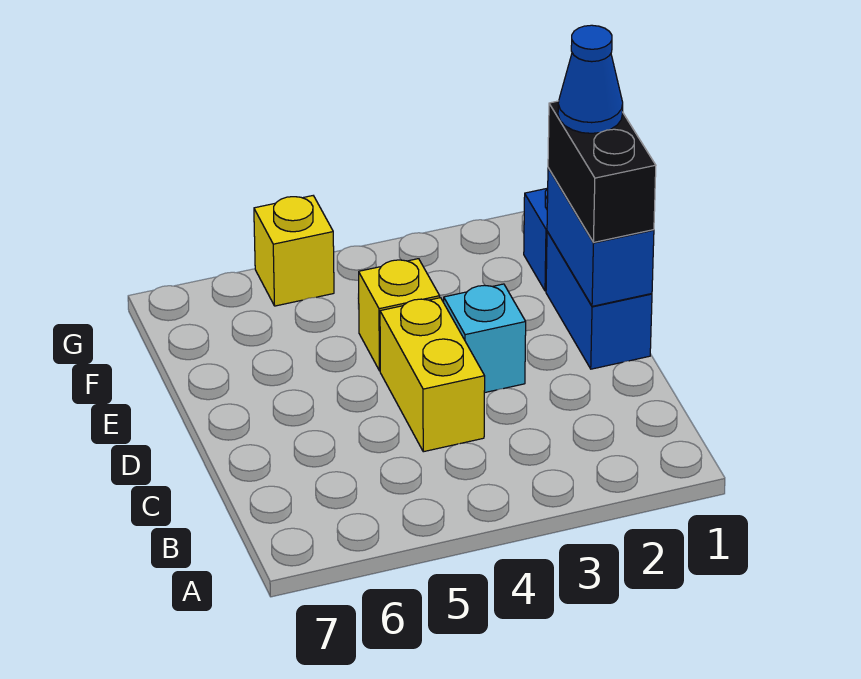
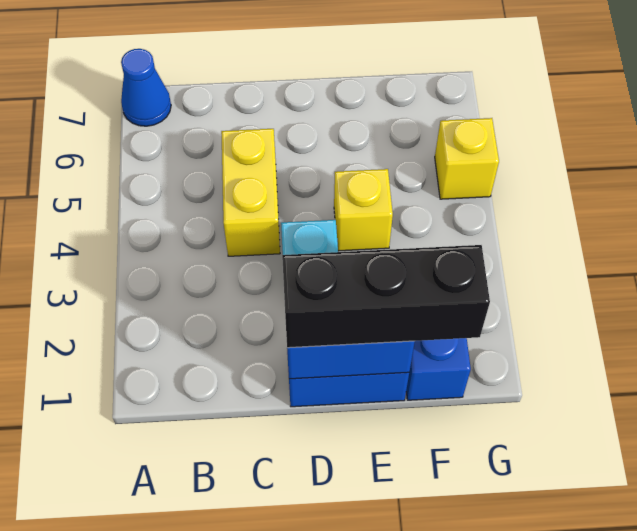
yellow brick C4:D4 level 1 -> yellow brick C4:C5 level 1
black brick D1:E1 level 3 -> black brick D1:F1 level 3
blue cone E1 level 4 -> blue cone A7 level 1

